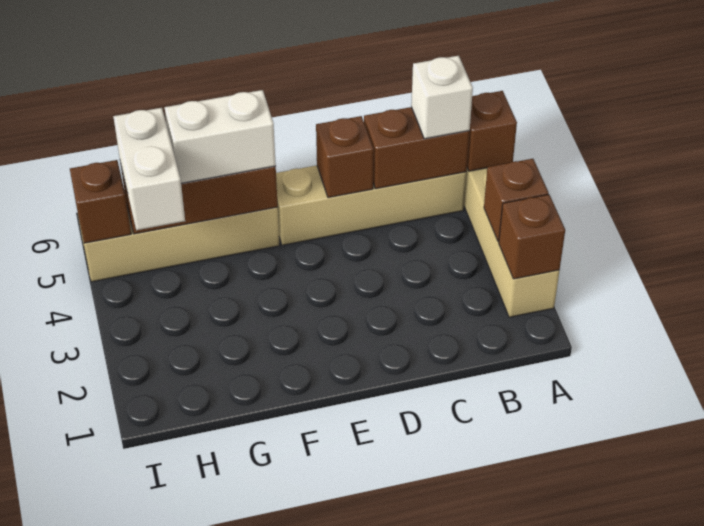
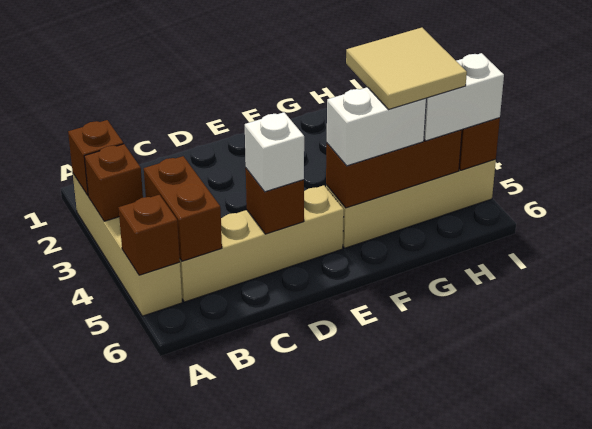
brown brick B5:C5 level 2 -> brown brick B4:B5 level 2
white brick B5 level 3 -> white brick D5 level 3
none -> tan tile G4:H5 level 4
white brick H4:H5 level 3 -> white brick H5:I5 level 3

